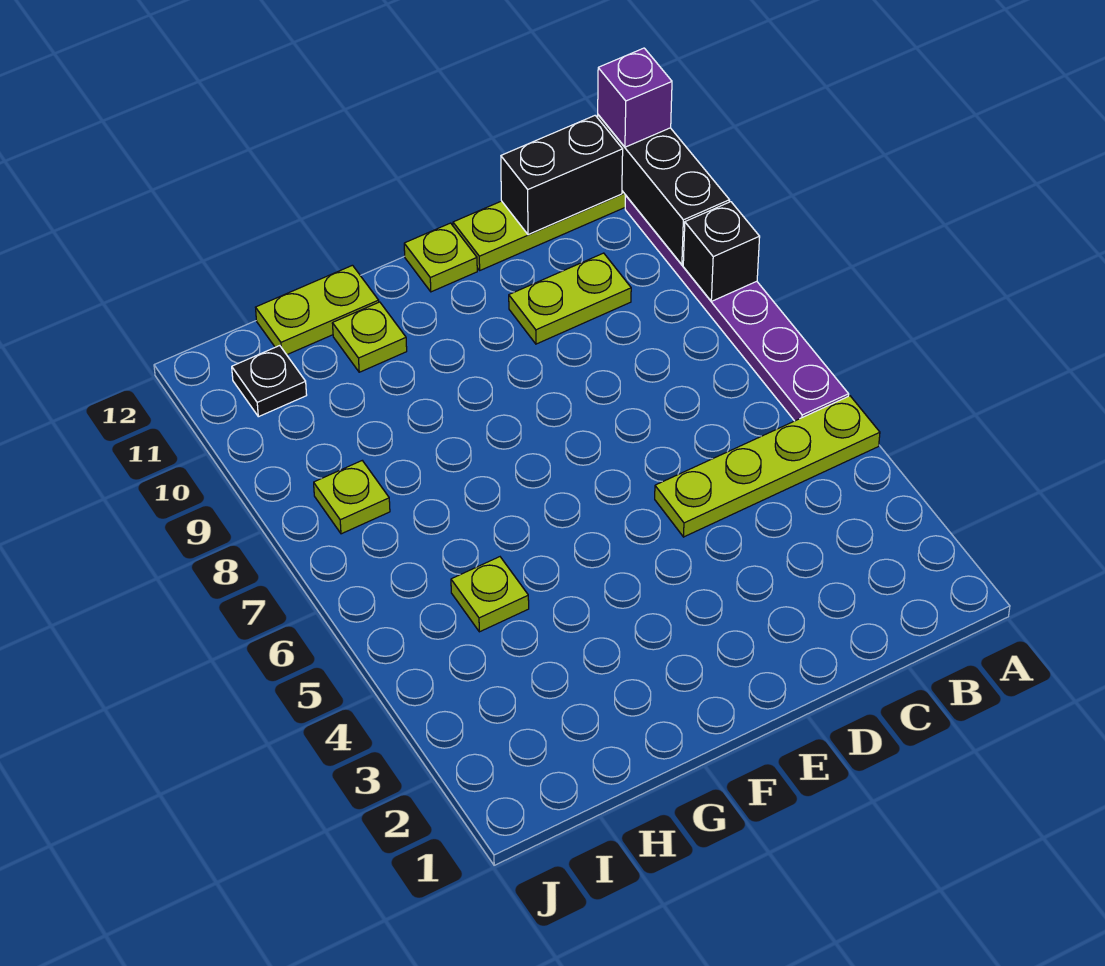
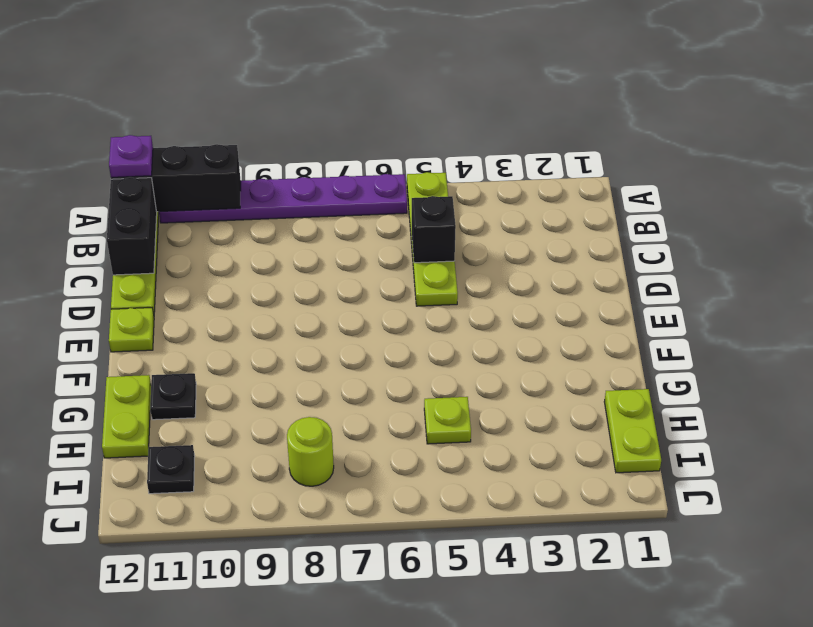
black brick A9 level 2 -> black brick C5 level 2
purple brick A12 level 3 -> purple plate A12 level 3
lime plate C10:D10 level 1 -> lime plate H1:I1 level 1
lime plate G11 level 1 -> black plate G11 level 1
lime plate I8 level 1 -> lime round brick I8 level 1

